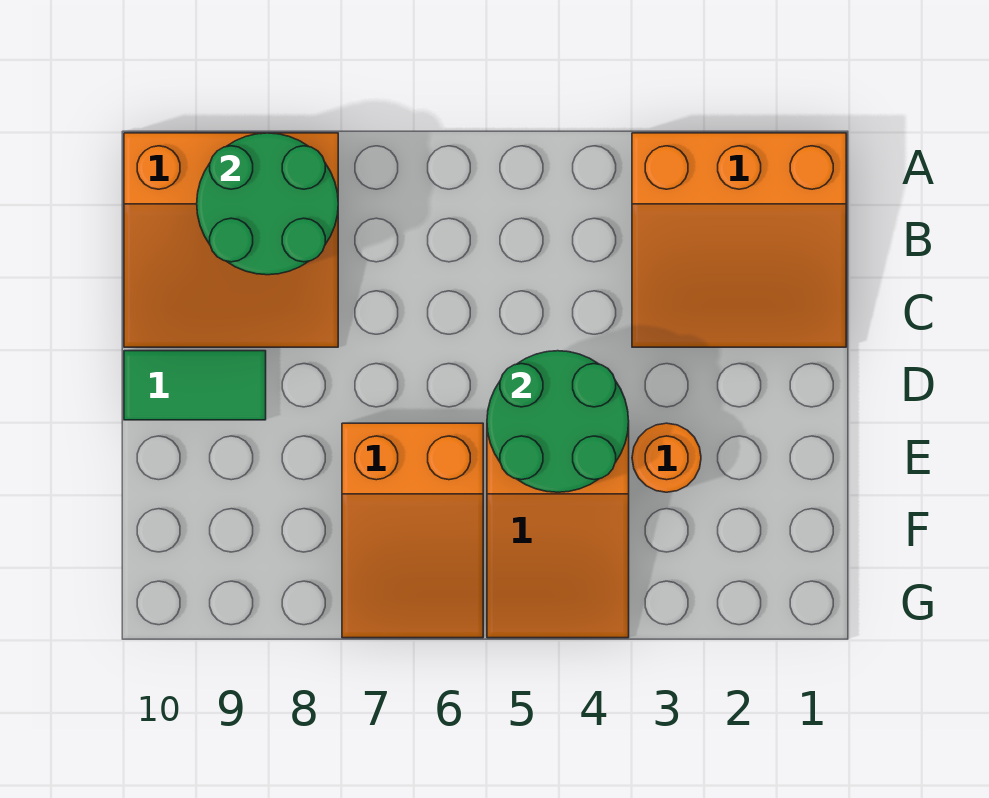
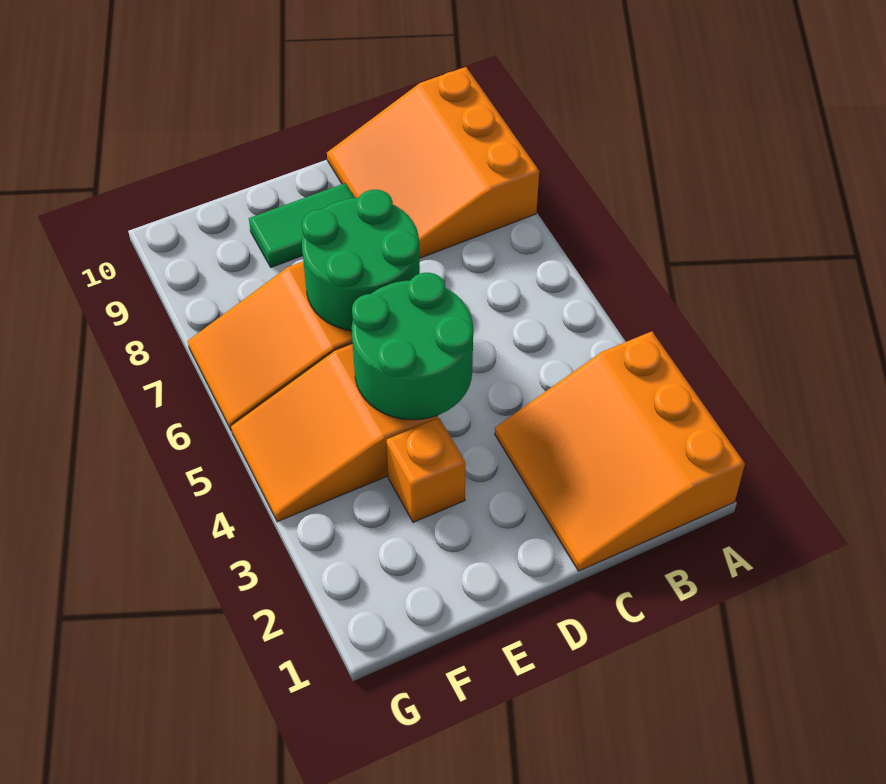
green round brick A8:B9 level 2 -> green round brick D6:E7 level 2
green tile D9:D10 level 1 -> green tile D9:E9 level 1
orange round brick E3 level 1 -> orange brick E3 level 1

